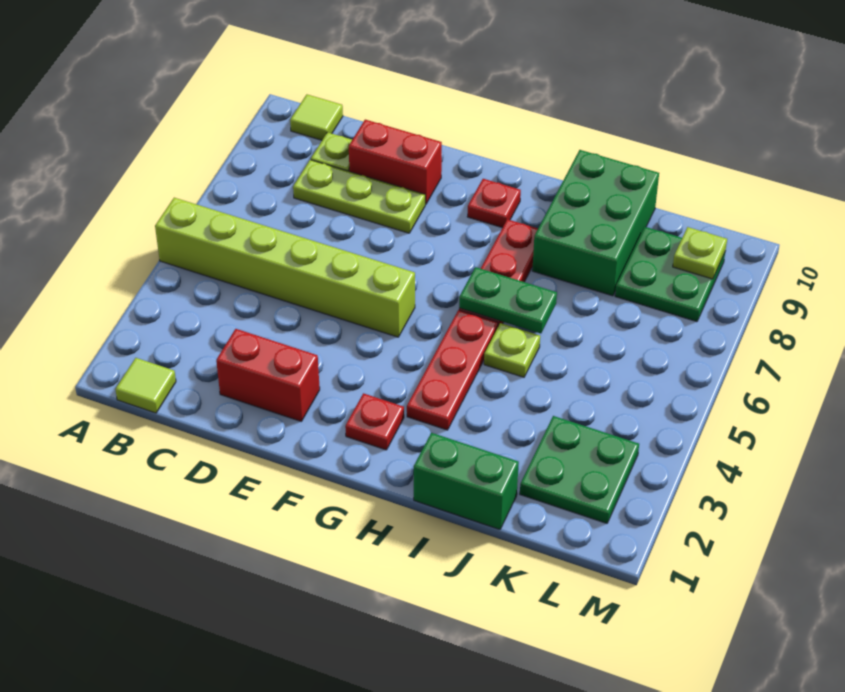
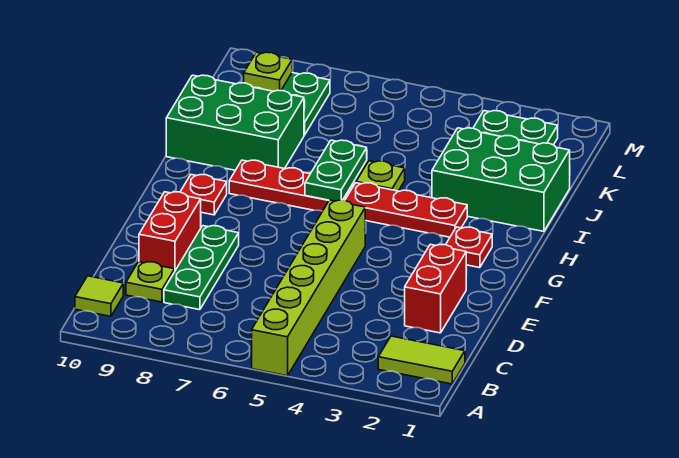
lime tile B1 level 1 -> lime tile B1:B2 level 1
lime plate C8:E8 level 1 -> green plate C8:E8 level 1
green brick I1:J1 level 1 -> green brick I1:J3 level 1

